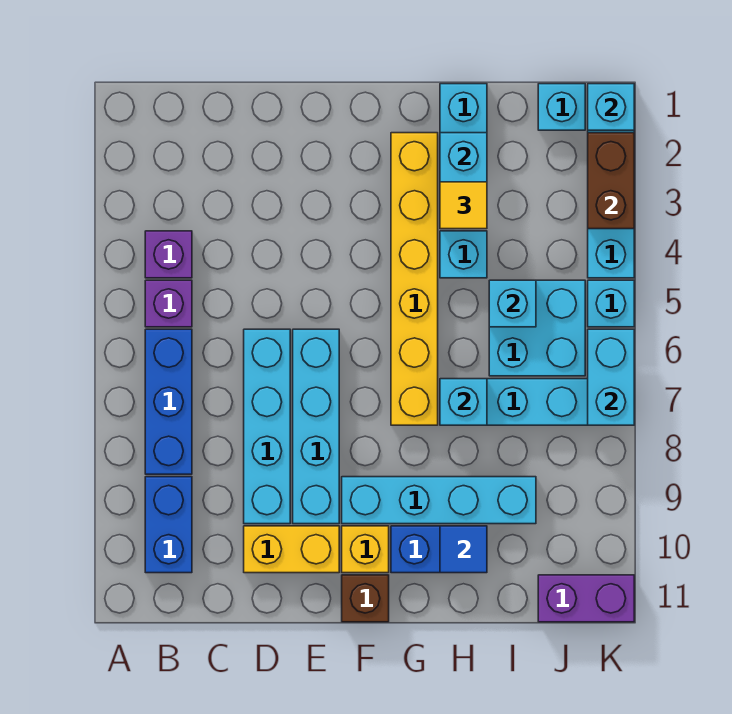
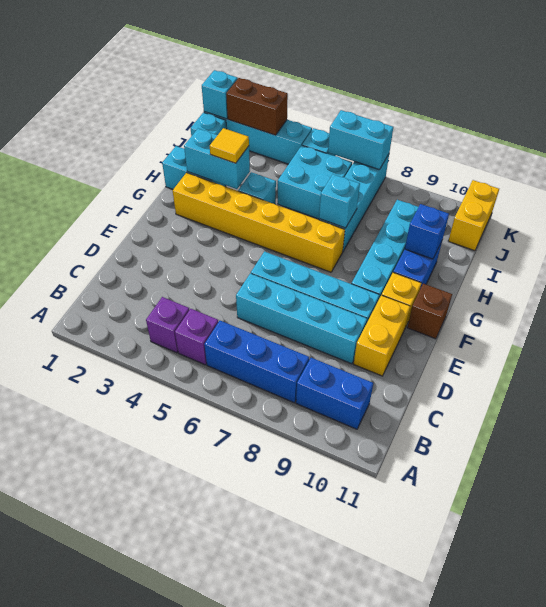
blue tile H10 level 2 -> blue brick H10 level 2
cyan brick I5 level 2 -> none
purple brick J11:K11 level 1 -> yellow brick J11:K11 level 1

